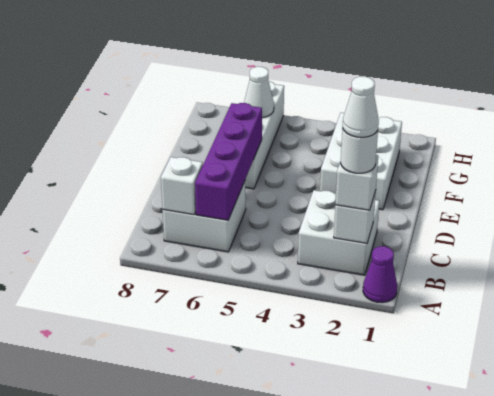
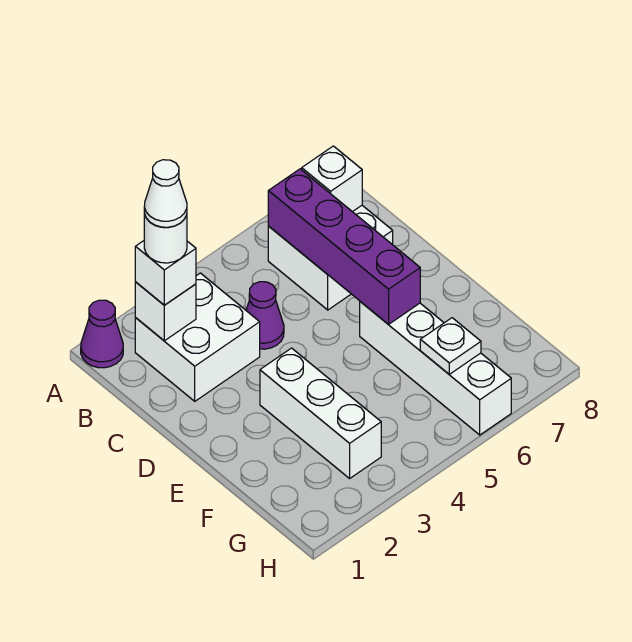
none -> purple cone C4 level 1
white brick E2:G3 level 1 -> white brick E3:G3 level 1
white cone G6 level 2 -> white plate G6 level 2

